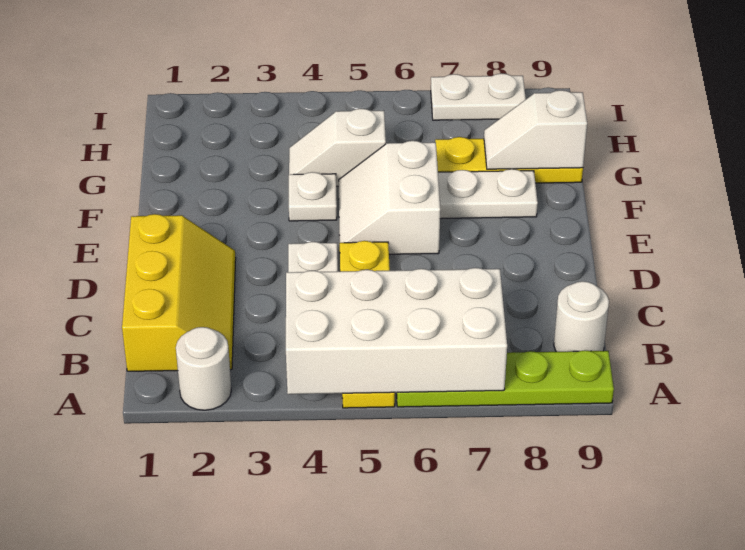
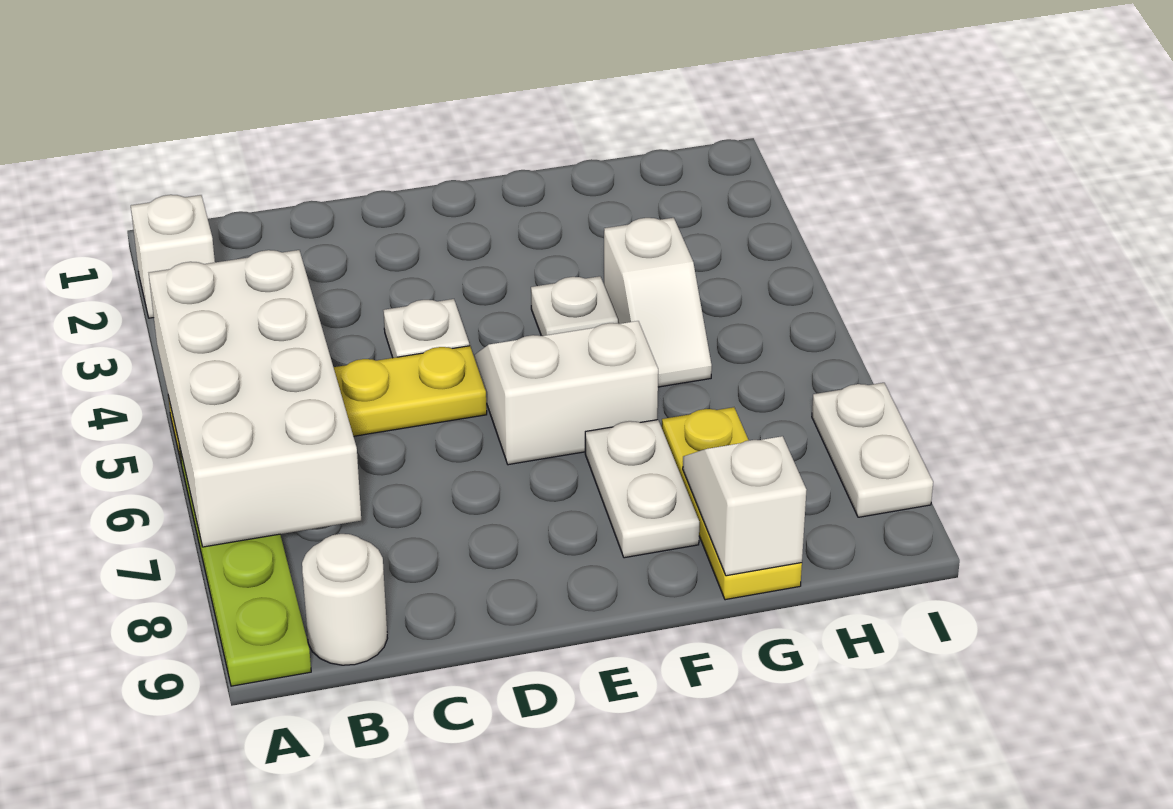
white round brick A2 level 1 -> white brick A2 level 1
yellow slope B1:D2 level 1 top 1 -> none
white slope G4:G5 level 1 top 5 -> white slope G4:G5 level 1 top 4

